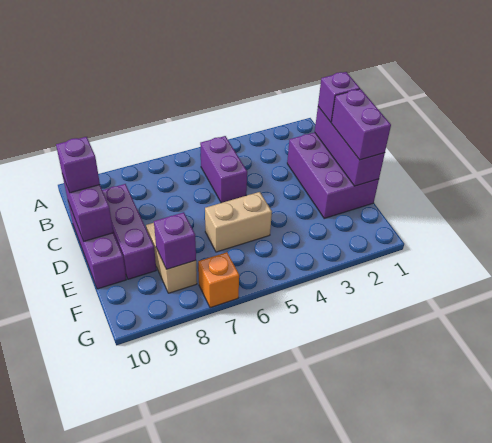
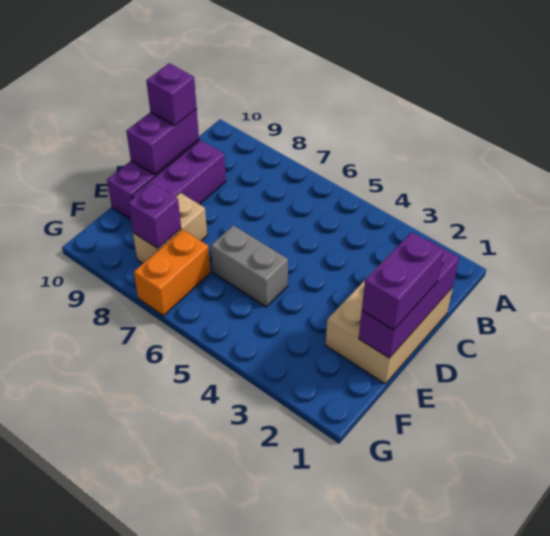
purple brick B5:C5 level 1 -> none
purple brick C1:E2 level 1 -> tan brick C1:E2 level 1
purple brick C1 level 3 -> none
tan brick E5:E6 level 1 -> grey brick E5:E6 level 1
orange brick G7 level 1 -> orange brick F7:G7 level 1

